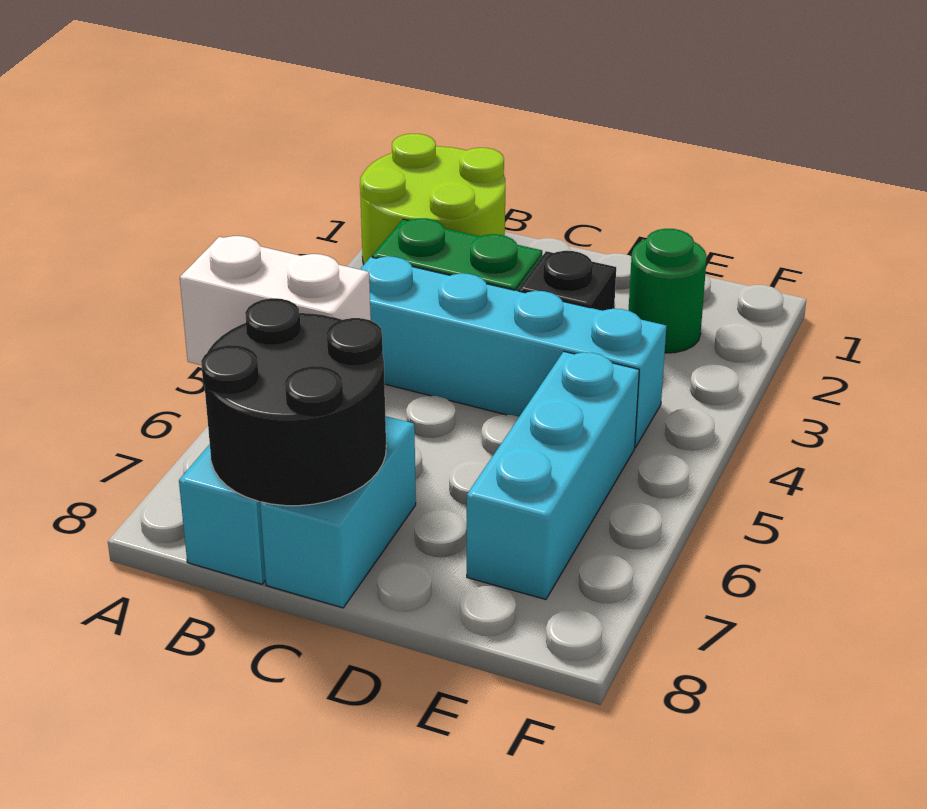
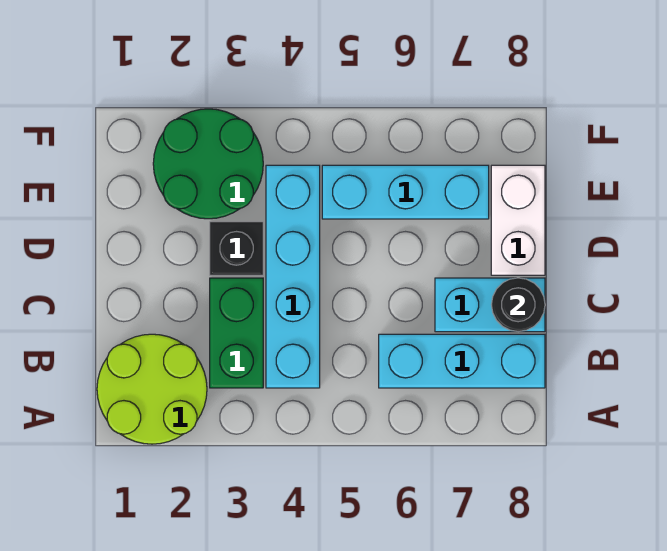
white brick A6:B6 level 2 -> white brick D8:E8 level 1
black round brick B7:C8 level 2 -> black round brick C8 level 2
green round brick E2 level 1 -> green round brick E2:F3 level 1

